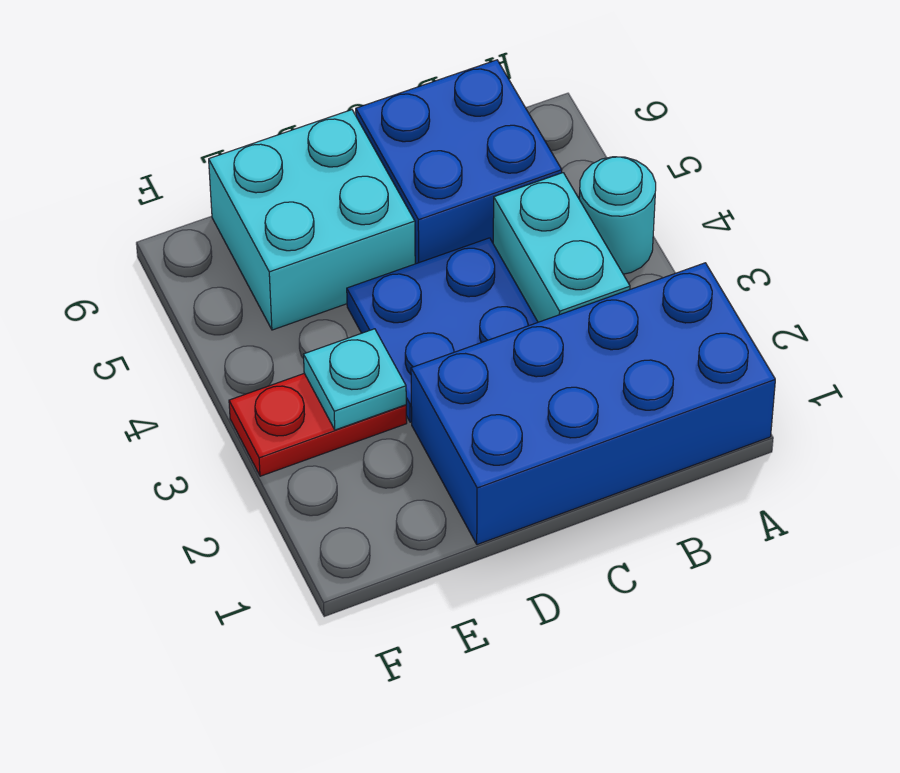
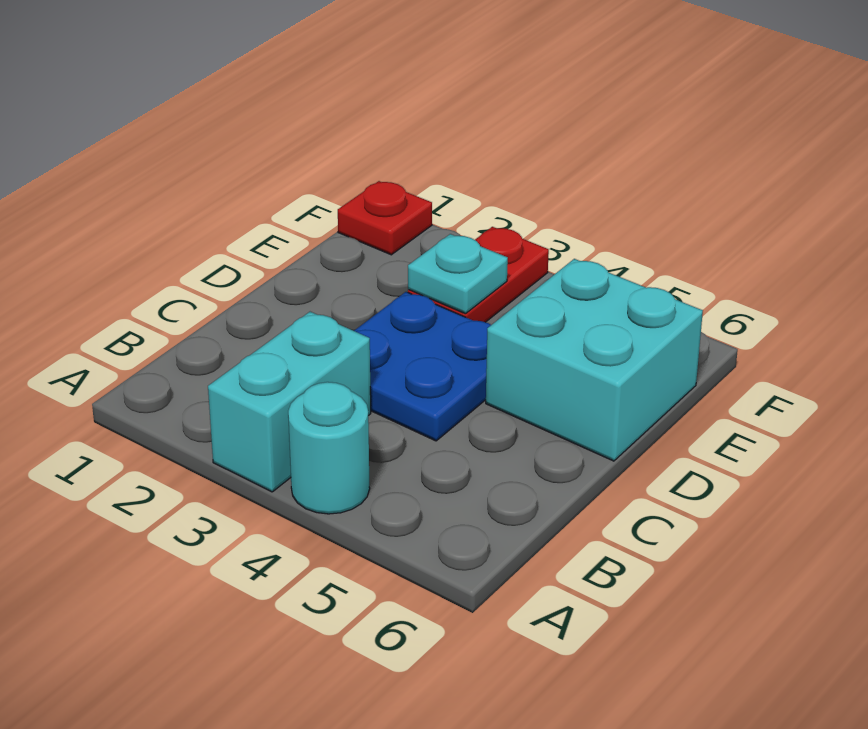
blue brick A1:D2 level 1 -> none
cyan brick B3:B4 level 1 -> cyan brick A3:B3 level 1
blue brick B5:C6 level 1 -> none
none -> red plate F1 level 1

